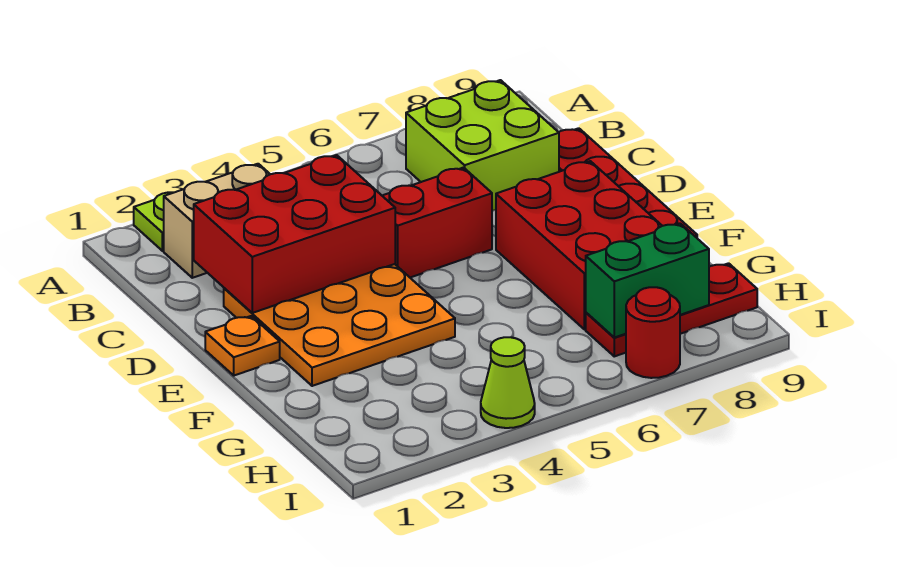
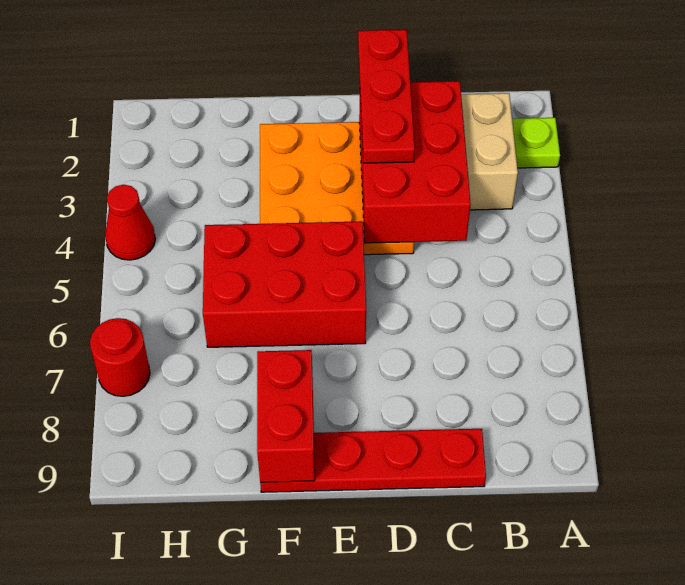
lime brick B7:C8 level 1 -> none
red brick D5:D6 level 1 -> red brick F8:F9 level 2
orange plate E1 level 1 -> none
red brick E7:G8 level 1 -> red brick E5:G6 level 1
red plate H7:H9 level 1 -> red plate D1:D3 level 3
green brick H7:H8 level 2 -> none
lime cone I4 level 1 -> red cone I4 level 1

